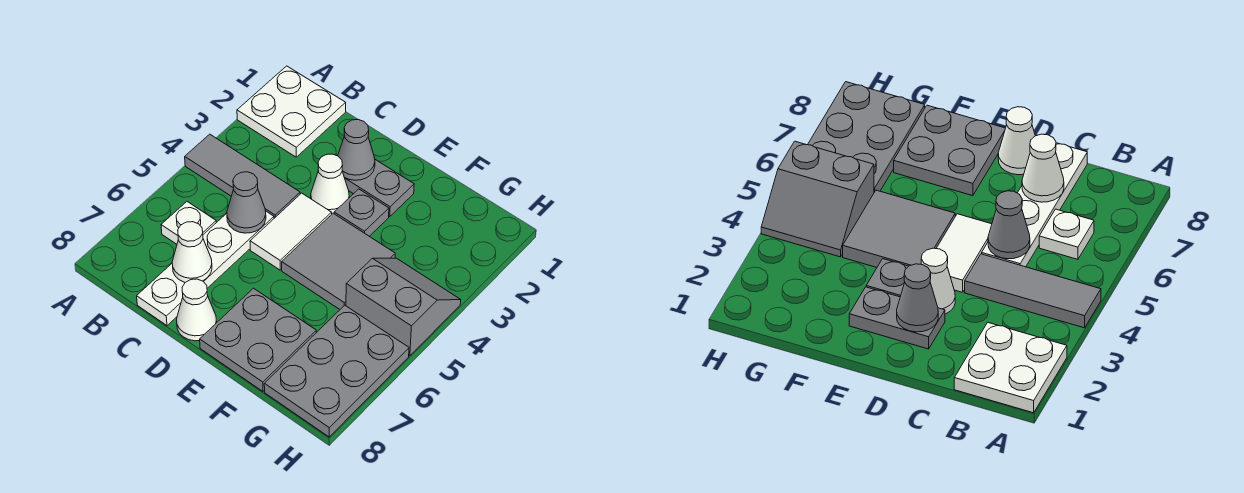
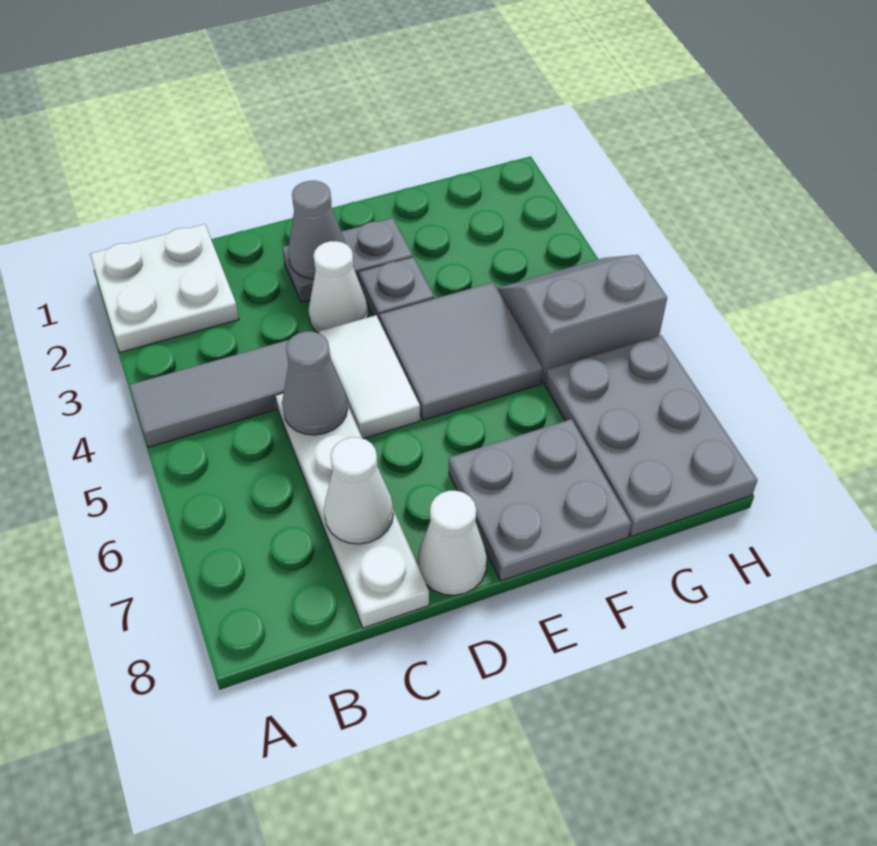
white plate B6 level 1 -> none

